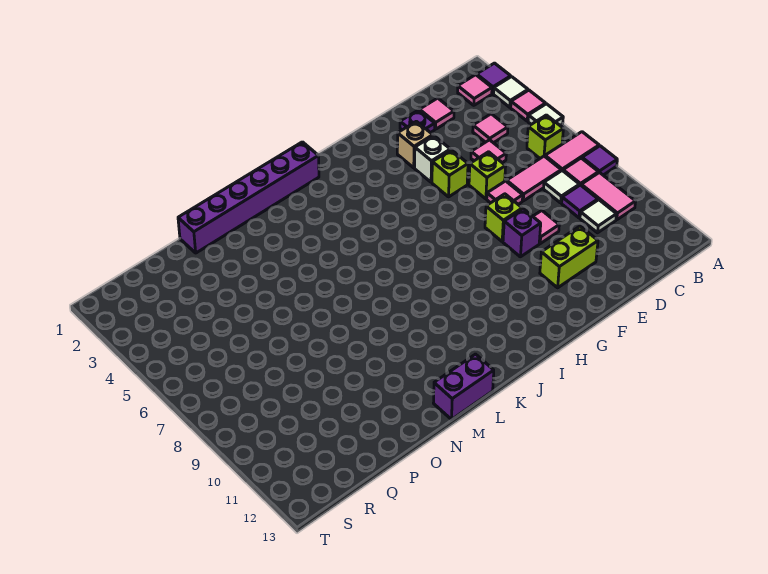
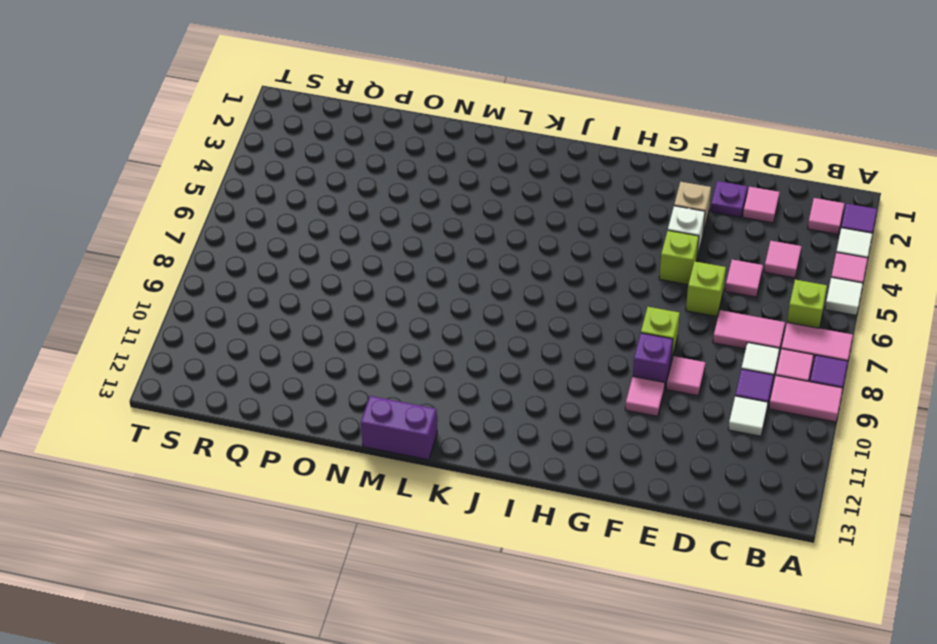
pink tile B9:B10 level 1 -> pink tile A9:B9 level 1
pink tile E7 level 1 -> pink tile F10 level 1
lime brick E11:F11 level 1 -> none
purple brick J1:O1 level 1 -> none

